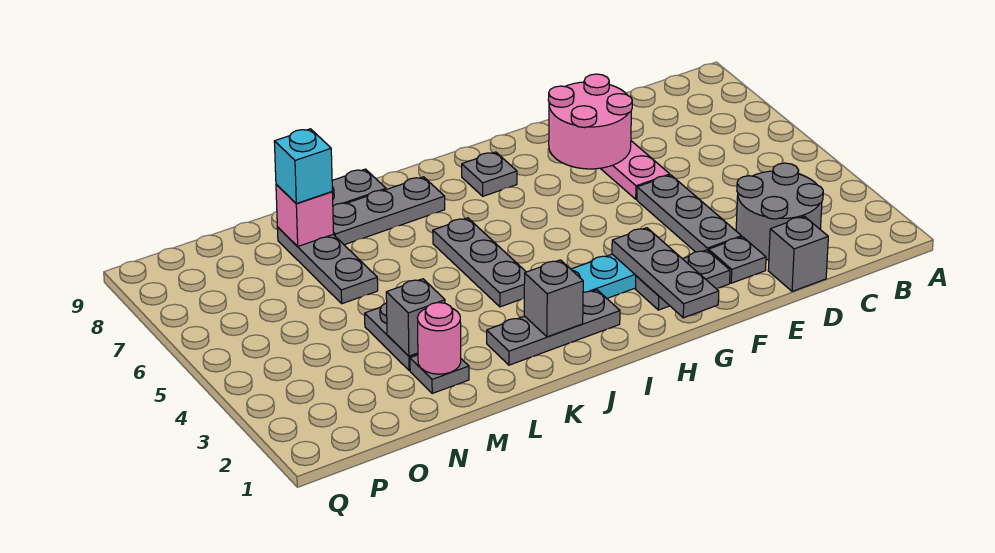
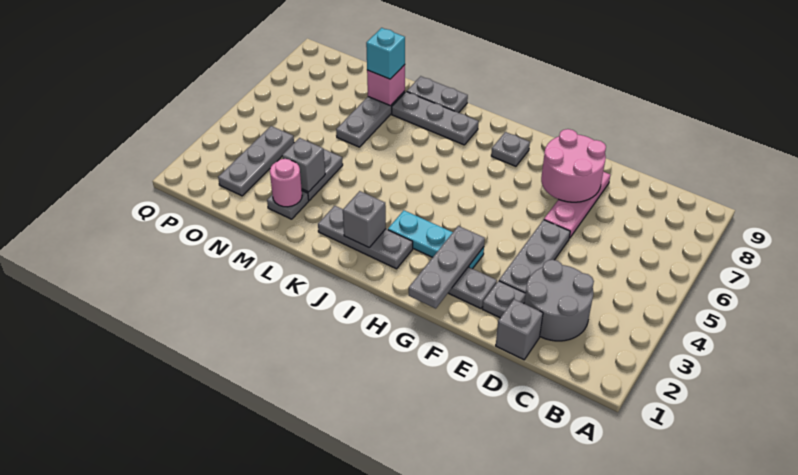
grey plate J4:J6 level 1 -> grey plate O2:O4 level 1

